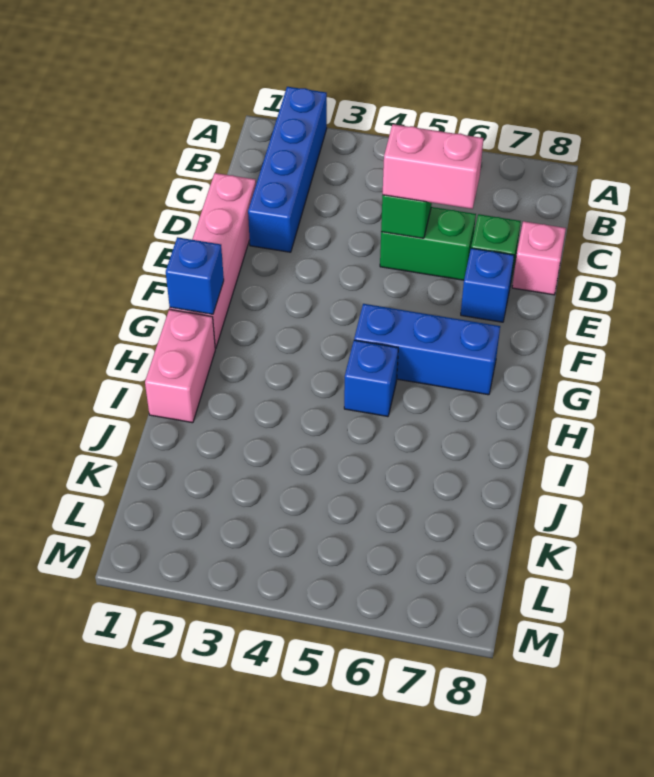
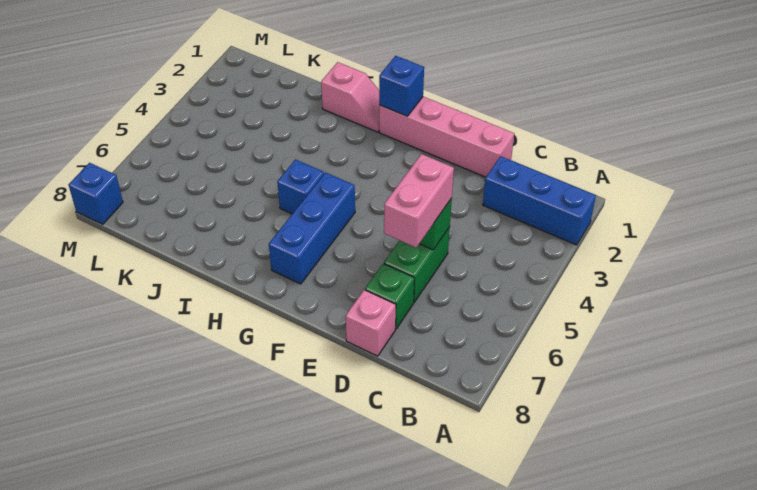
blue brick A2:D2 level 1 -> blue brick A2:C2 level 1
blue brick E7 level 1 -> blue brick M8 level 1
pink brick H1:I1 level 1 -> pink slope H1:I1 level 1 top I

